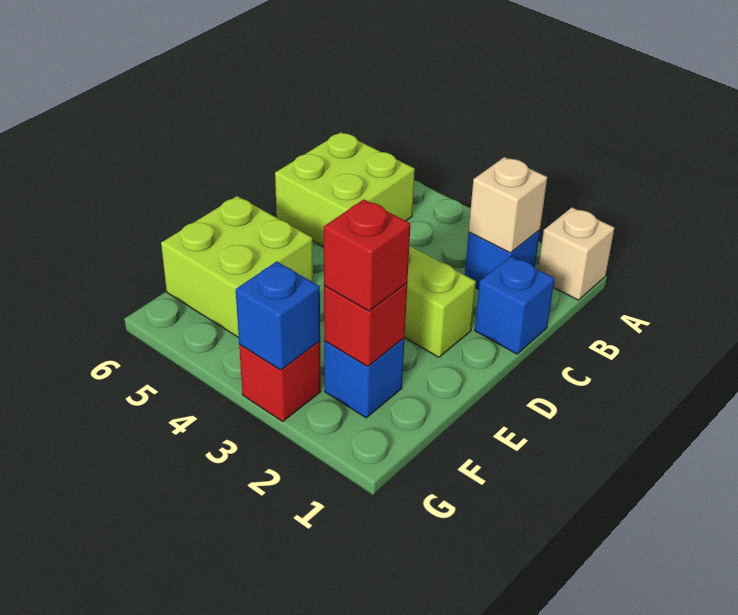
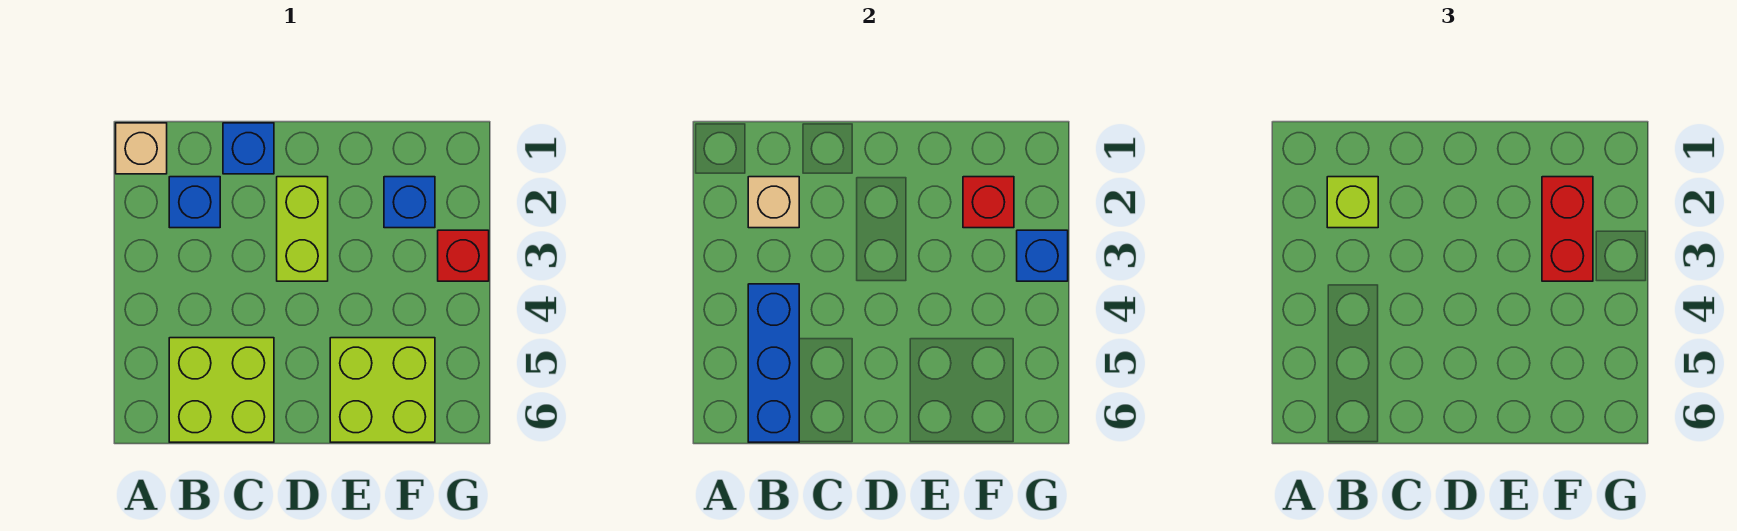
none -> lime brick B2 level 3
none -> blue brick B4:B6 level 2
red brick F2 level 3 -> red brick F2:F3 level 3

